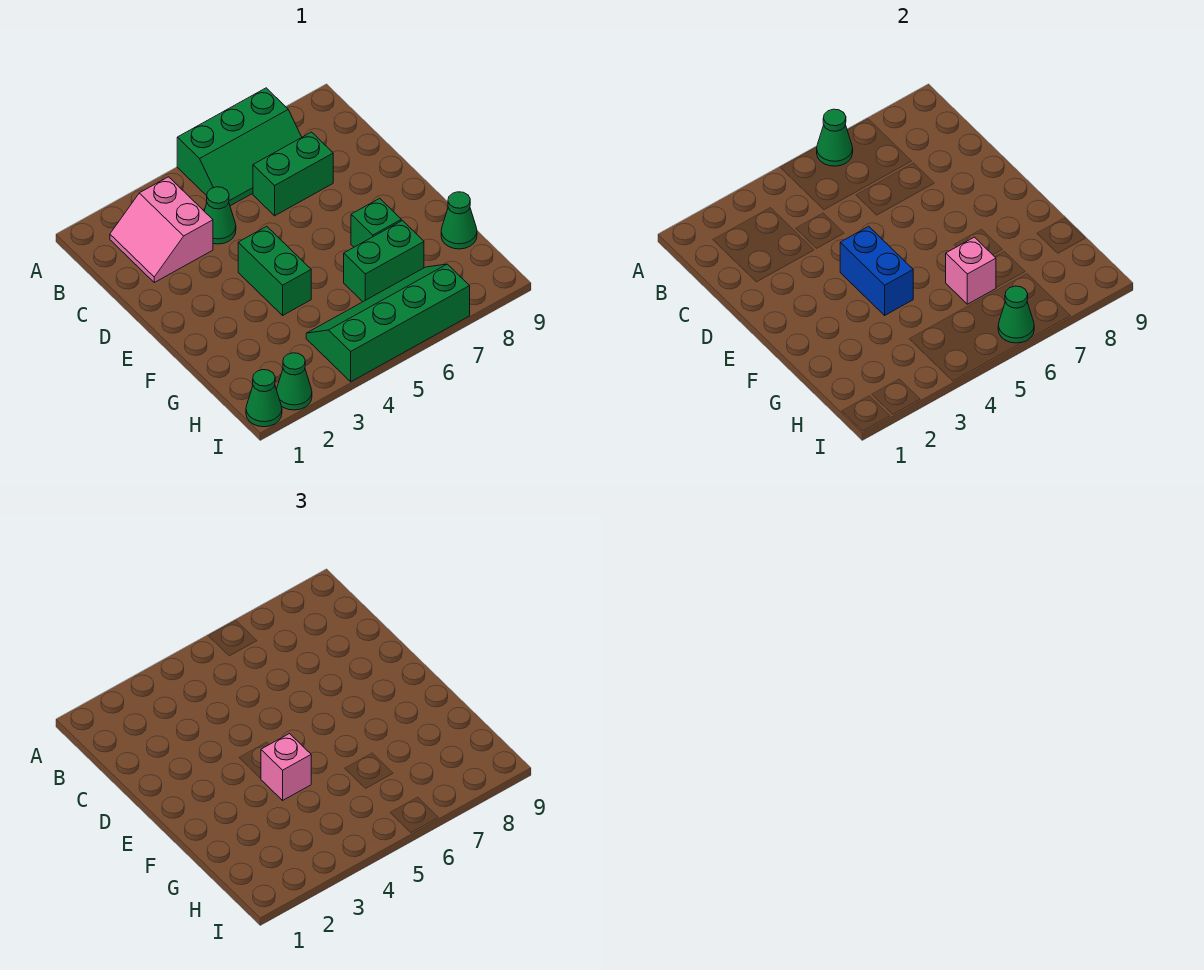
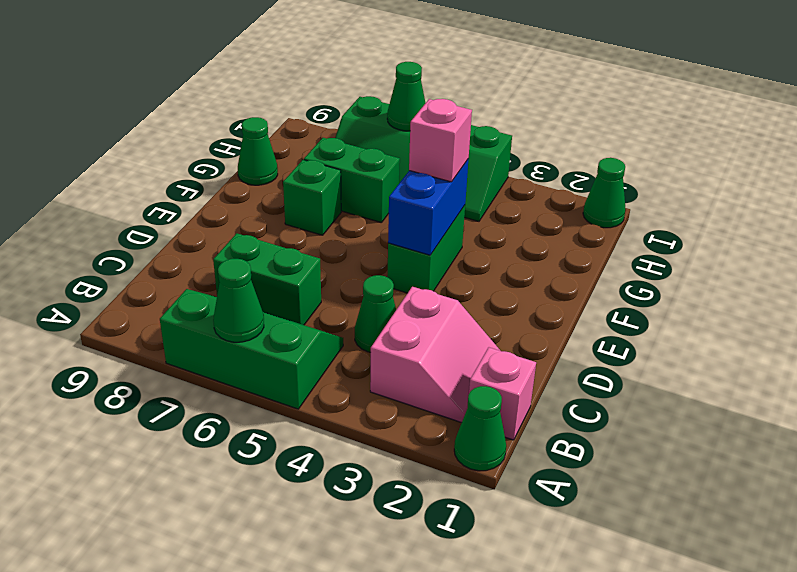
pink brick G6 level 2 -> pink brick B1 level 1
green cone I2 level 1 -> green cone A1 level 1

